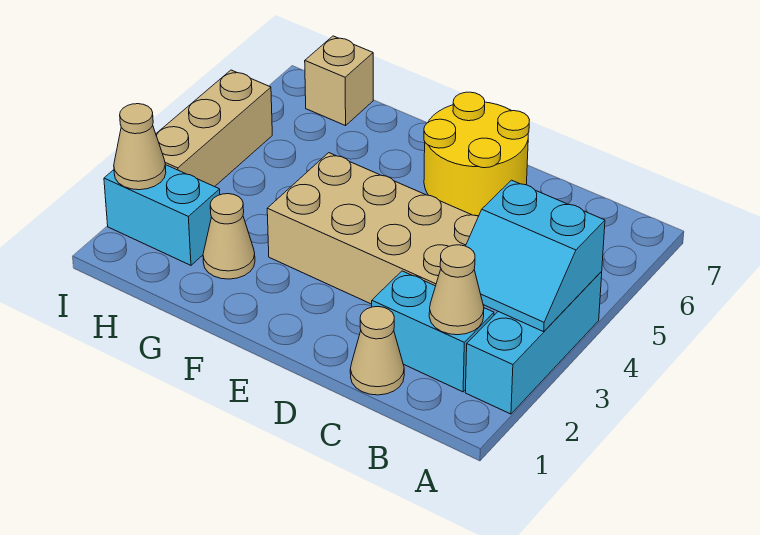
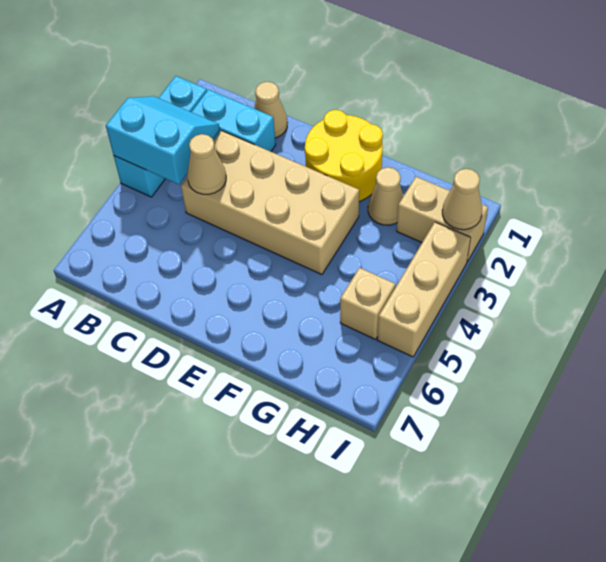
tan cone B2 level 2 -> tan cone C4 level 2
yellow round brick D6:E7 level 1 -> yellow round brick E1:F2 level 1
cyan brick H2:I2 level 1 -> tan brick H2:I2 level 1
tan brick H7 level 1 -> tan brick H5 level 1

